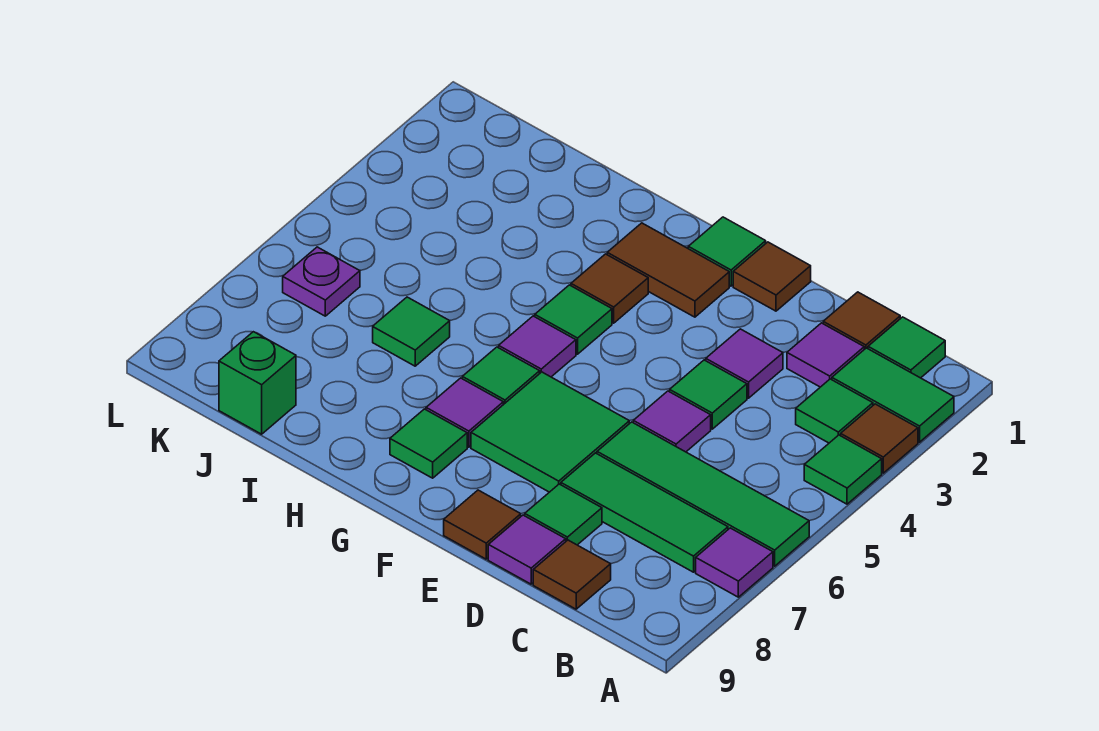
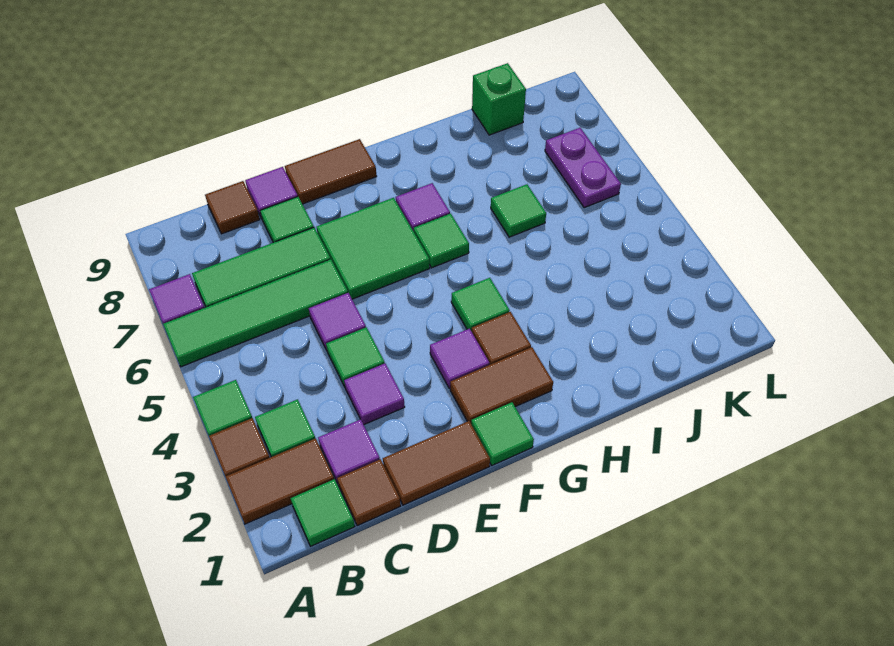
green tile A2:B2 level 1 -> brown tile A2:B2 level 1
brown tile E1 level 1 -> brown tile D1:E1 level 1
brown tile E9 level 1 -> brown tile E9:F9 level 1
purple tile G5 level 1 -> purple tile F3 level 1
green tile G8 level 1 -> none
purple plate K6 level 1 -> purple plate K6:K7 level 1

